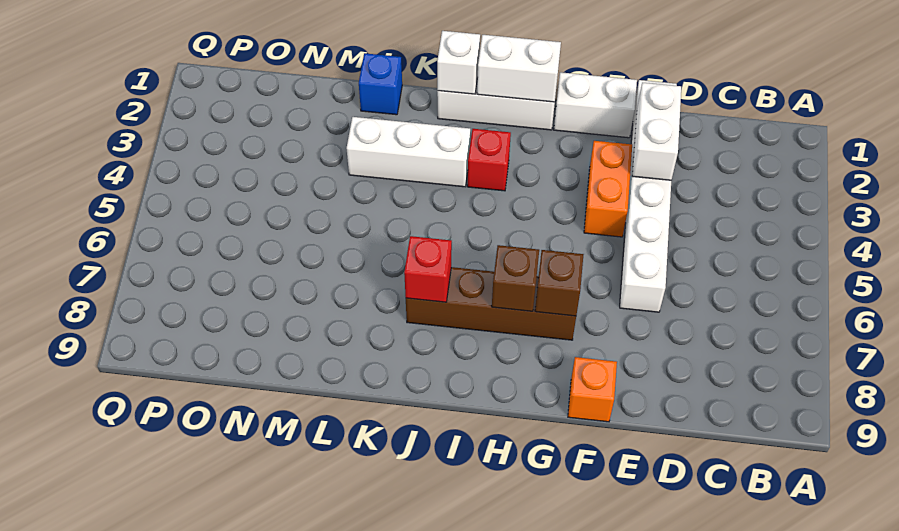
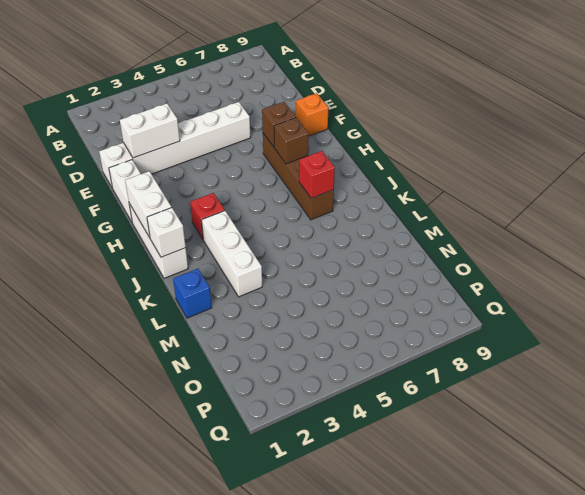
orange brick F3:F4 level 1 -> none

